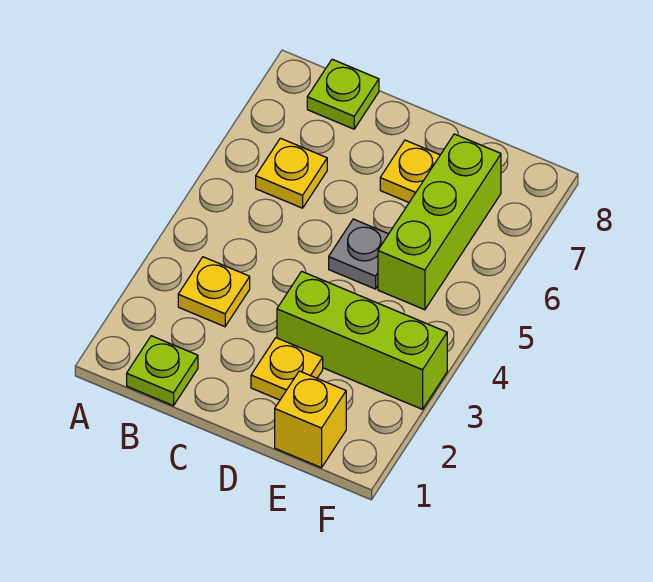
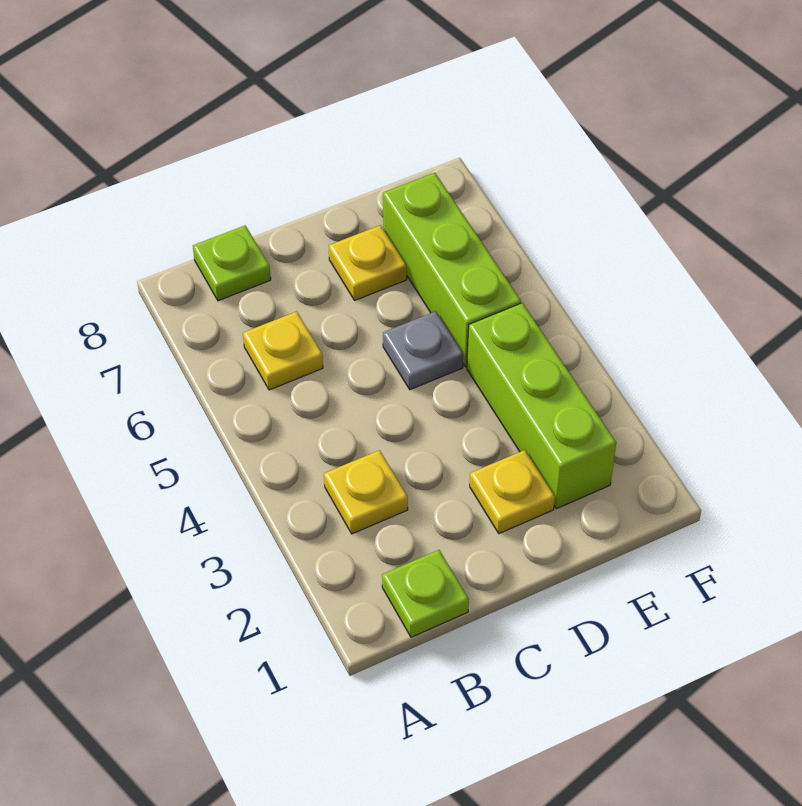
lime brick D3:F3 level 1 -> lime brick E2:E4 level 1
yellow brick E1 level 1 -> none

